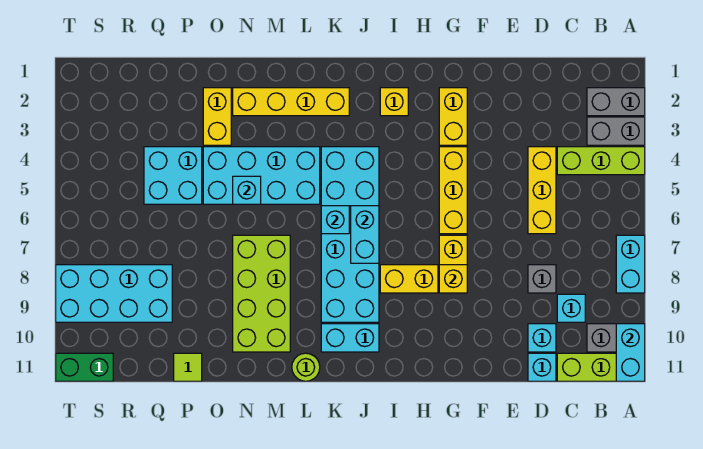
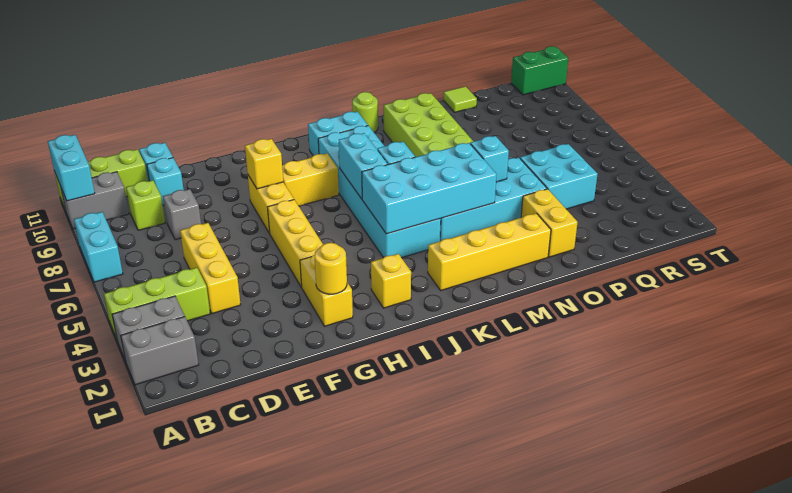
cyan brick C9 level 1 -> lime brick C9 level 1
none -> yellow round brick G2 level 2
cyan brick Q8:T9 level 1 -> cyan brick J4:M5 level 2

